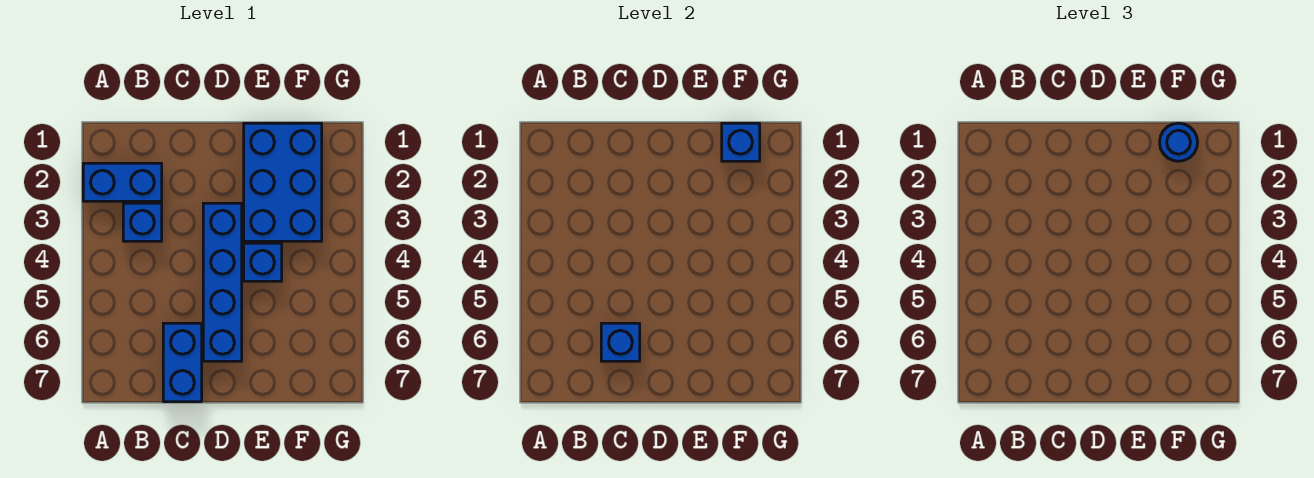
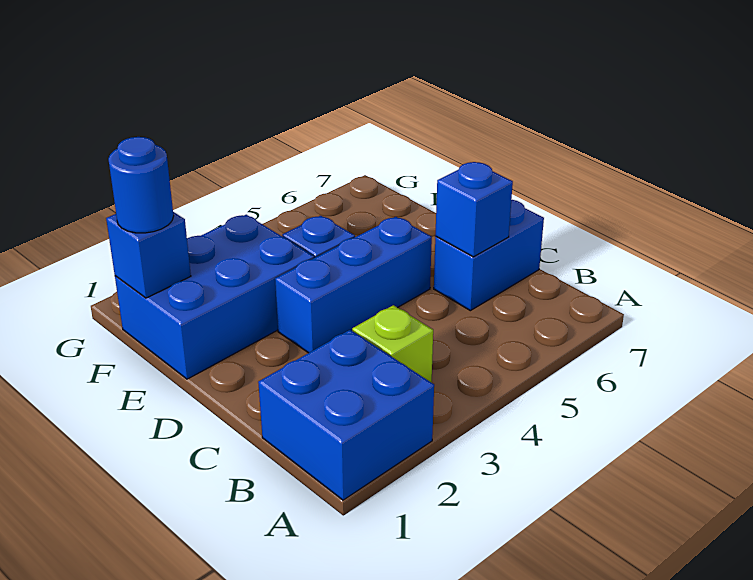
blue brick A2:B2 level 1 -> blue brick A1:B2 level 1
blue brick B3 level 1 -> lime brick B3 level 1
blue brick D3:D6 level 1 -> blue brick D3:D5 level 1

